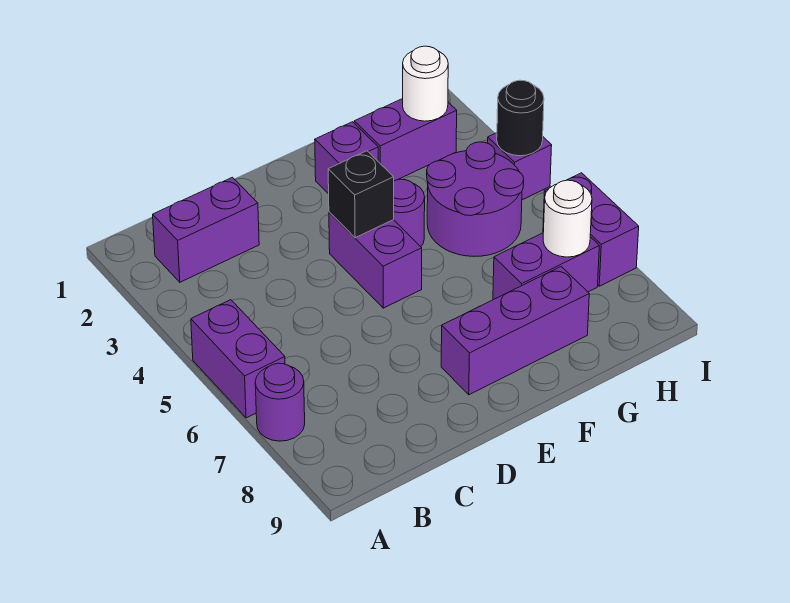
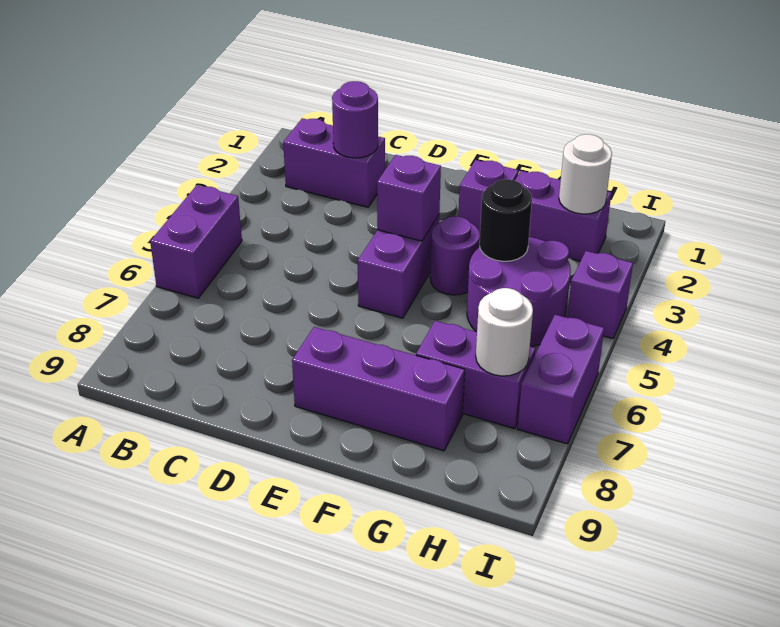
purple round brick A7 level 1 -> purple round brick C2 level 2
black brick E4 level 2 -> purple brick E4 level 2
black round brick I4 level 2 -> black round brick G4 level 2

